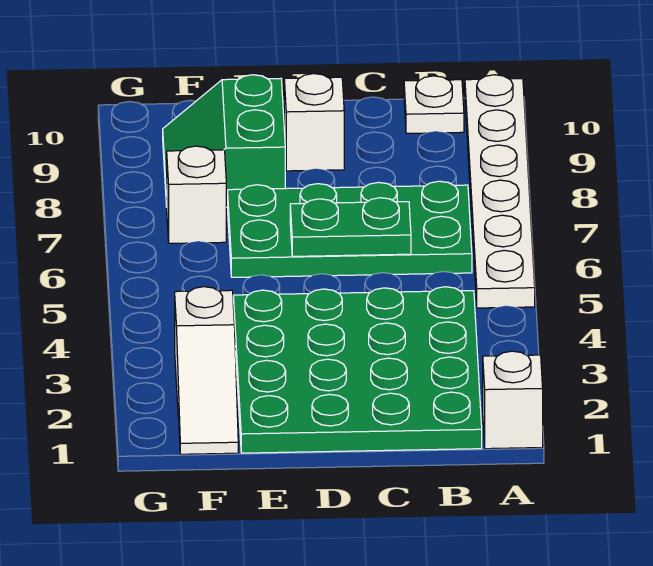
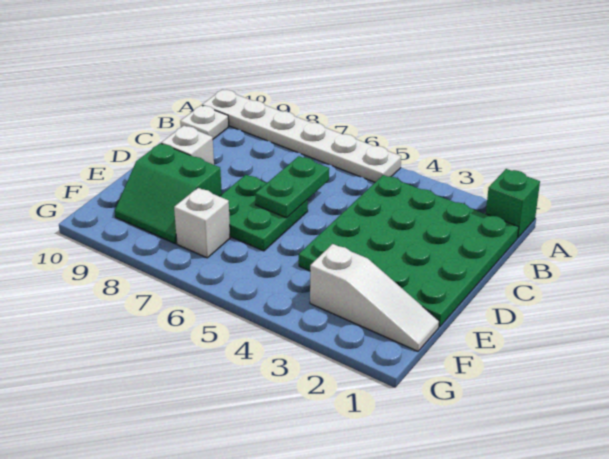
white brick A1 level 1 -> green brick A1 level 1
green plate B6:E7 level 1 -> green plate D6:E7 level 1

